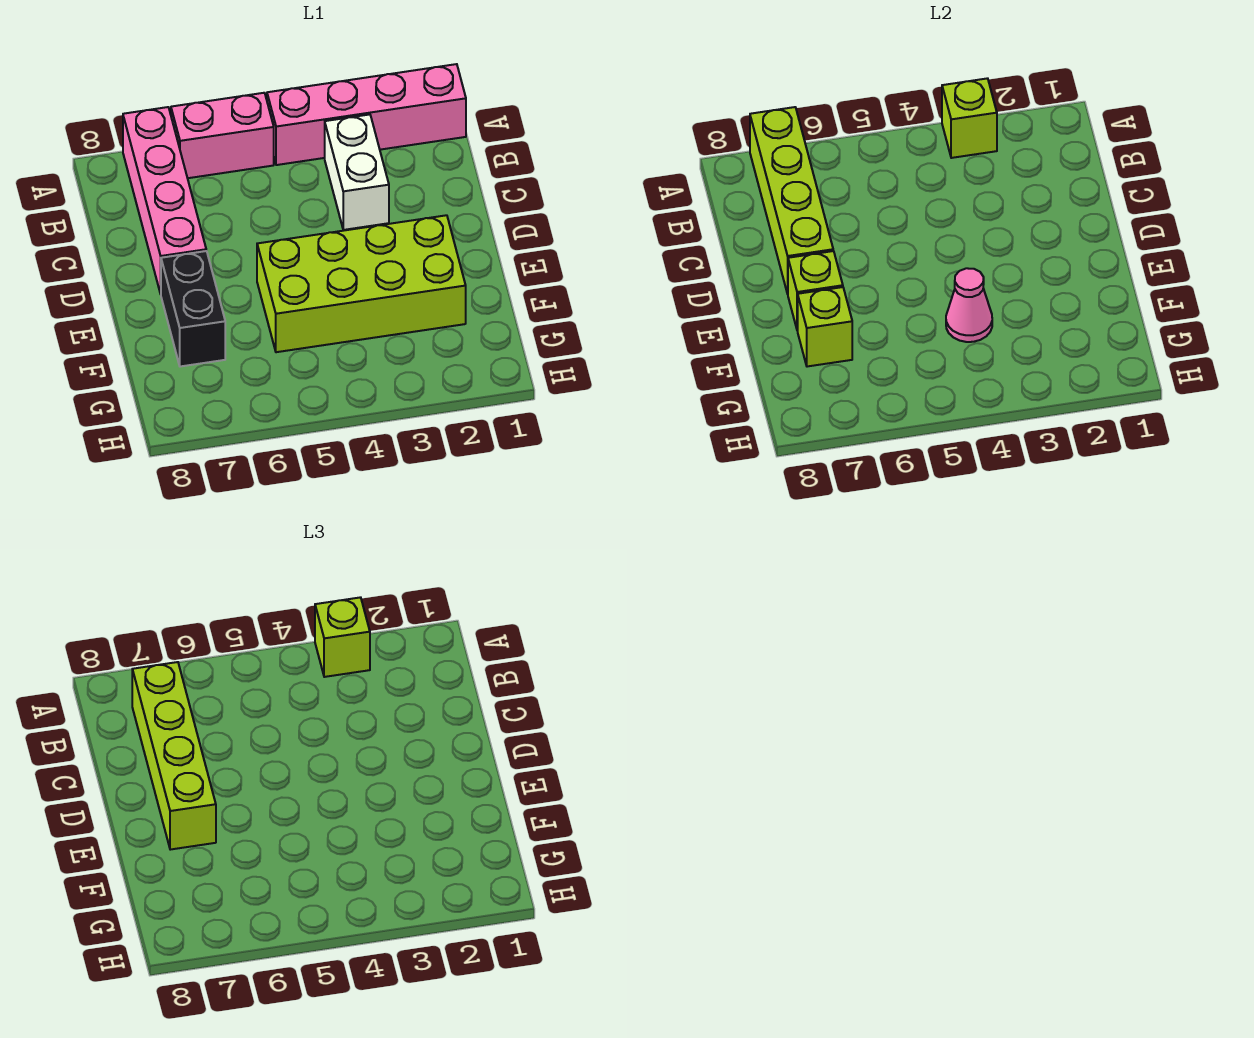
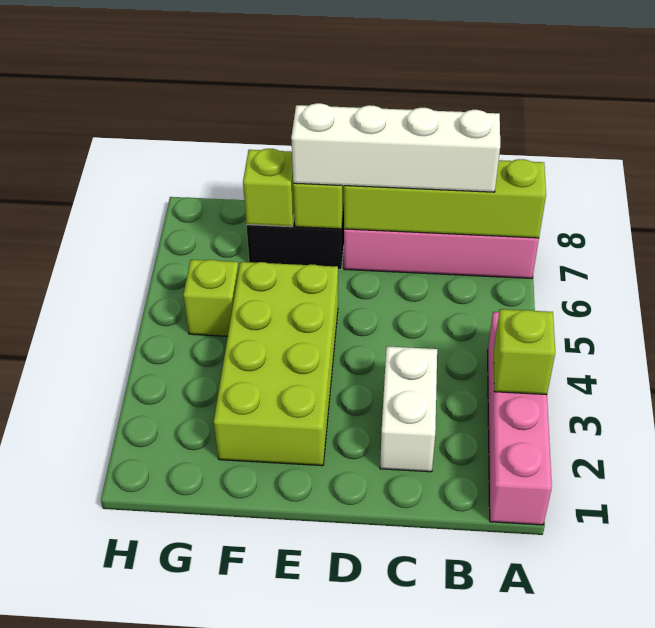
lime brick A3 level 3 -> lime brick G5 level 1
pink brick A5:A6 level 1 -> none
white brick B3:C3 level 1 -> white brick C2:C3 level 1
lime brick B7:E7 level 3 -> white brick B7:E7 level 3
pink cone F4 level 2 -> none

